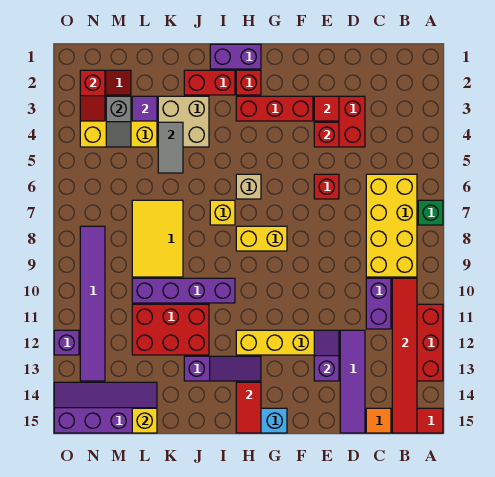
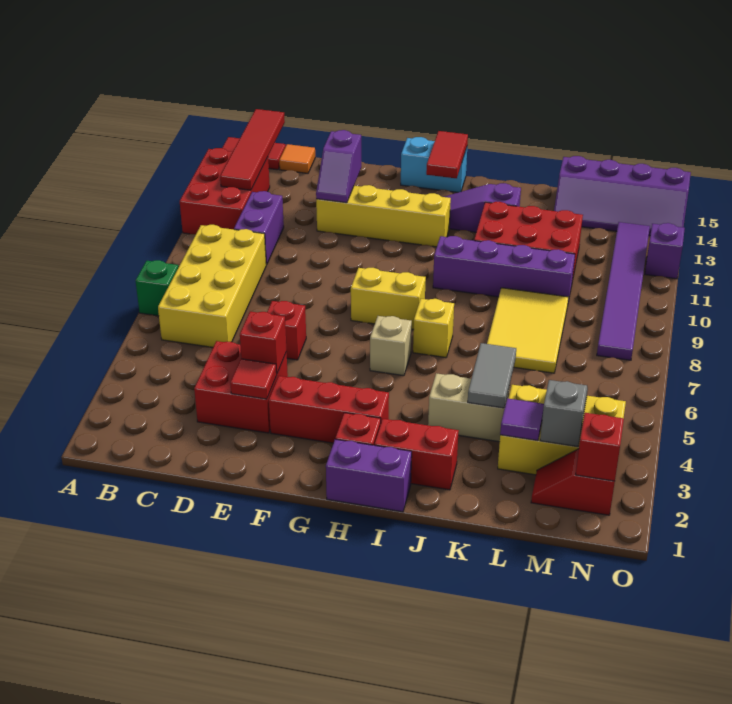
red tile B10:B15 level 2 -> red tile B12:B15 level 2
purple tile D12:D15 level 1 -> none
tan brick J3:K4 level 1 -> tan brick J4:K4 level 1
yellow brick L15 level 2 -> none

